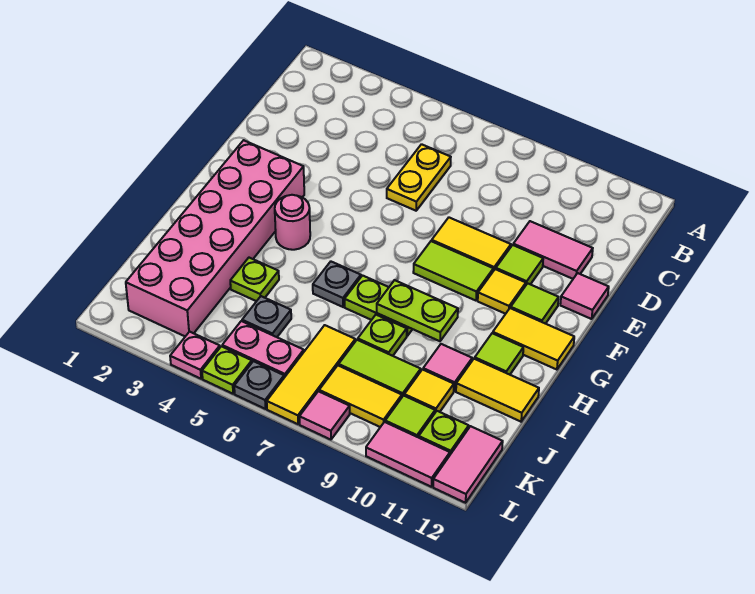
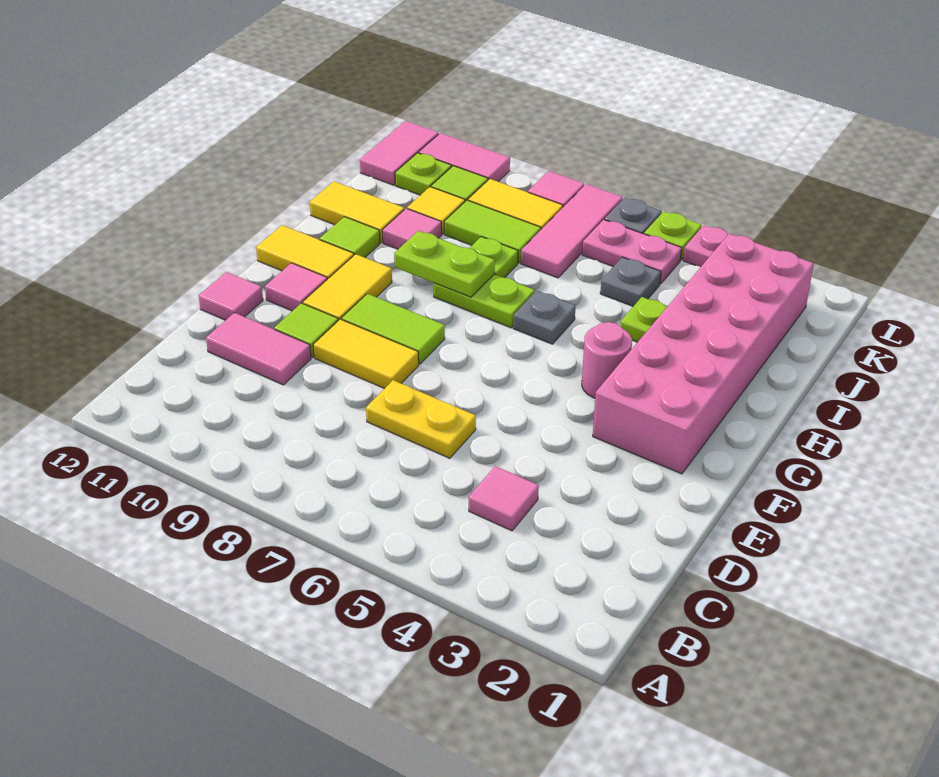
none -> pink tile C4 level 1
yellow plate C6:D6 level 1 -> yellow plate D6:D7 level 1
yellow tile F10 level 1 -> yellow tile F10:G10 level 1
lime tile F11 level 1 -> pink tile F11 level 1
yellow tile J7:L7 level 1 -> pink tile J7:L7 level 1

